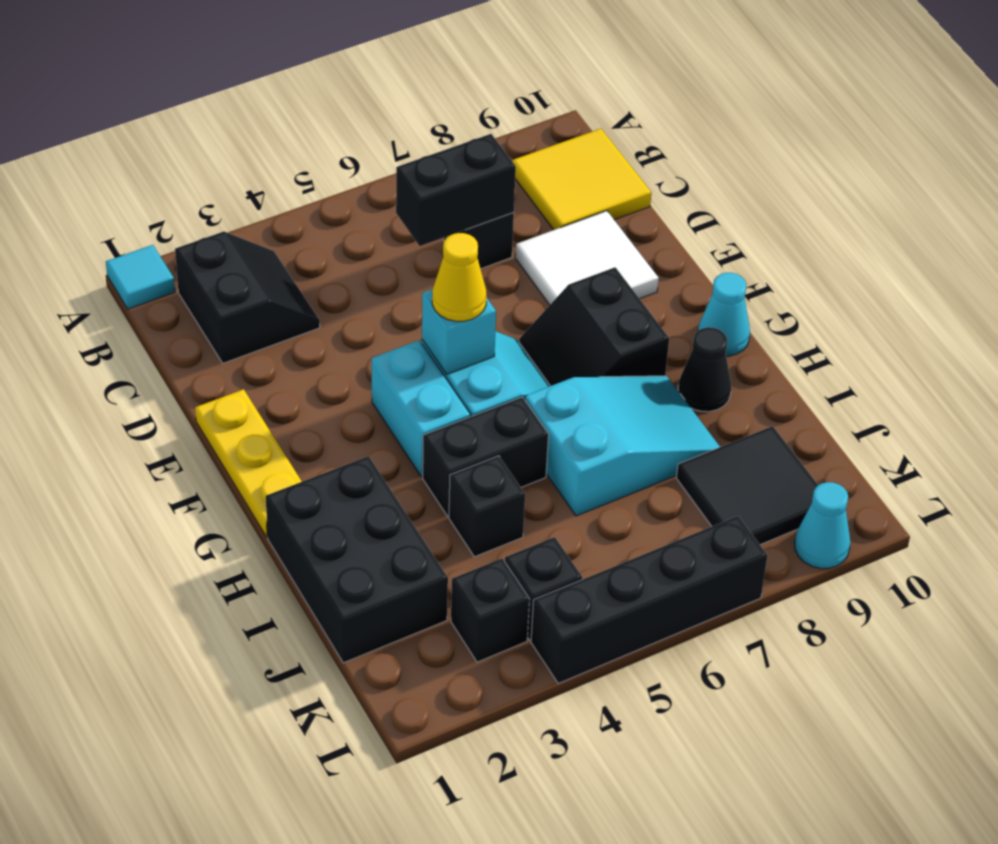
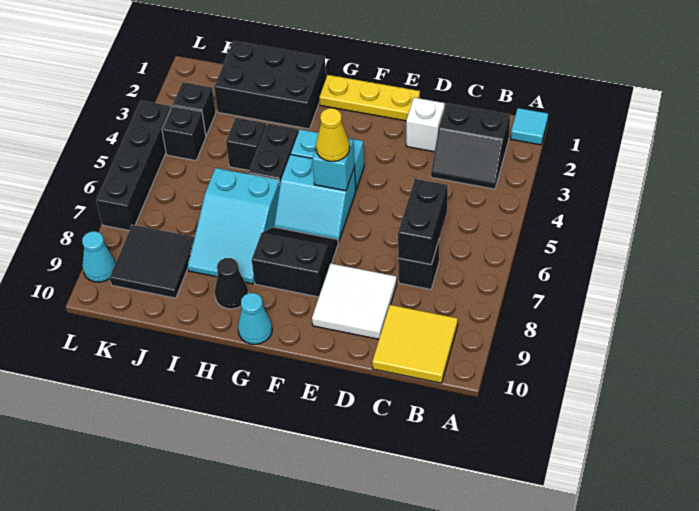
none -> white brick D2 level 1

